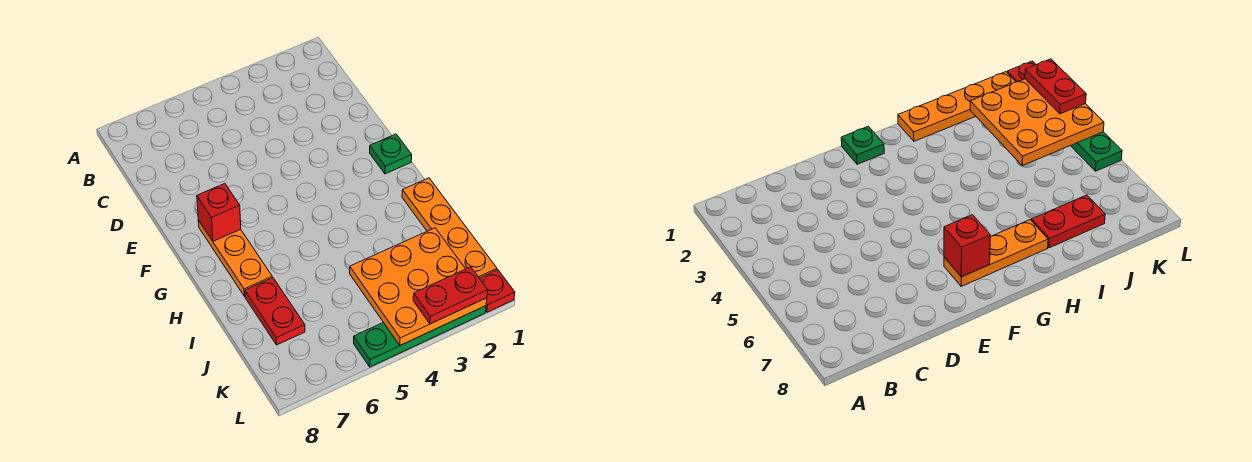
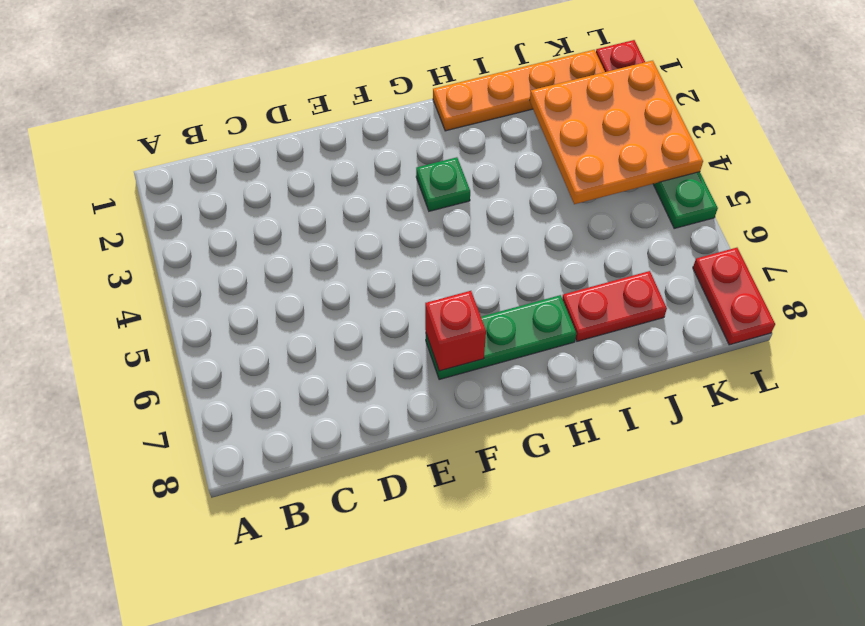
green plate F1 level 1 -> green plate G3 level 1
orange plate F7:H7 level 1 -> green plate F7:H7 level 1
red plate L2:L3 level 3 -> red plate L7:L8 level 1

